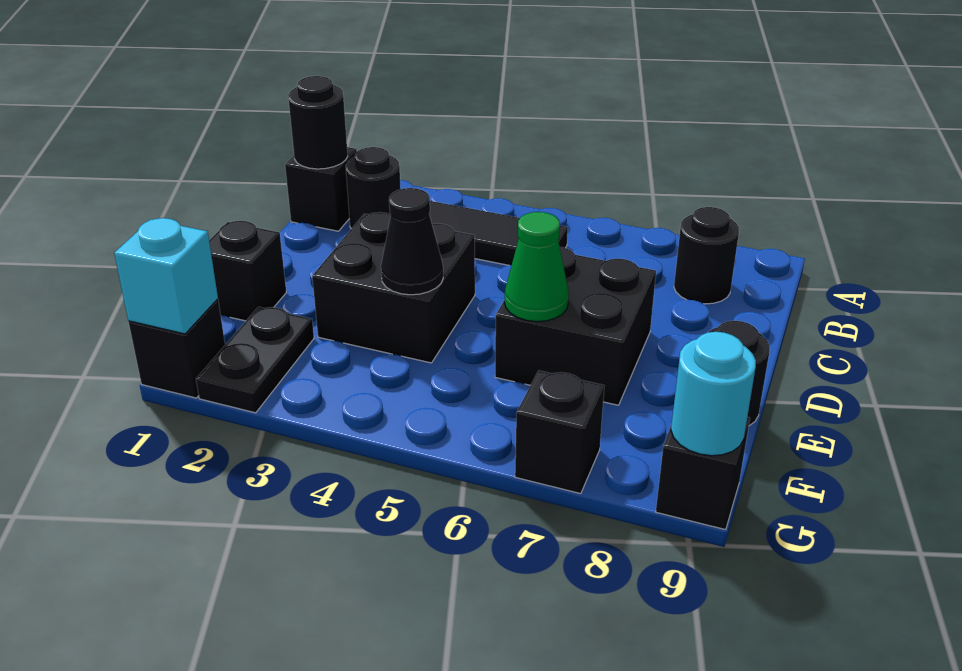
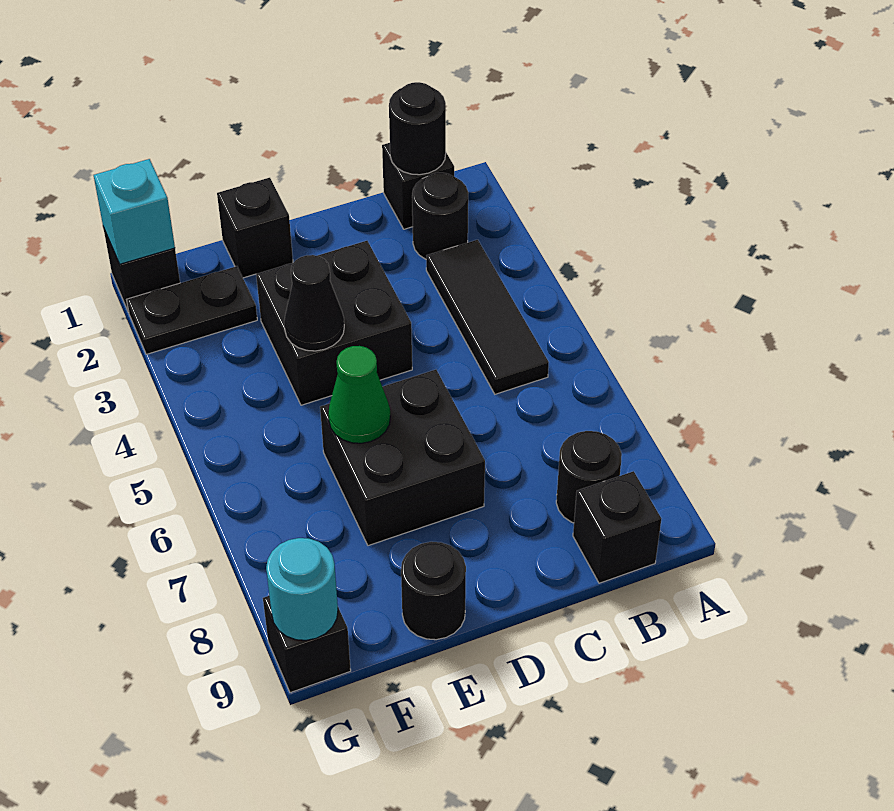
black brick G7 level 1 -> black brick B9 level 1

